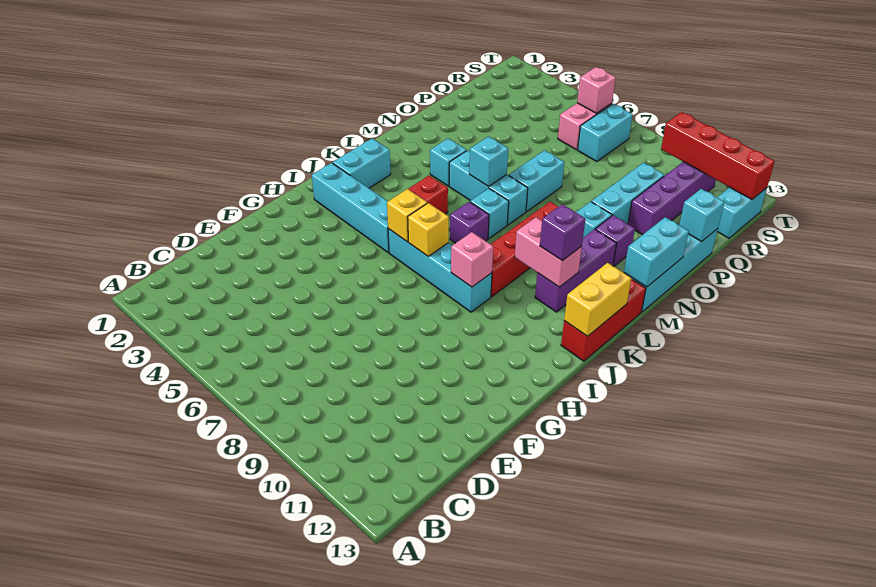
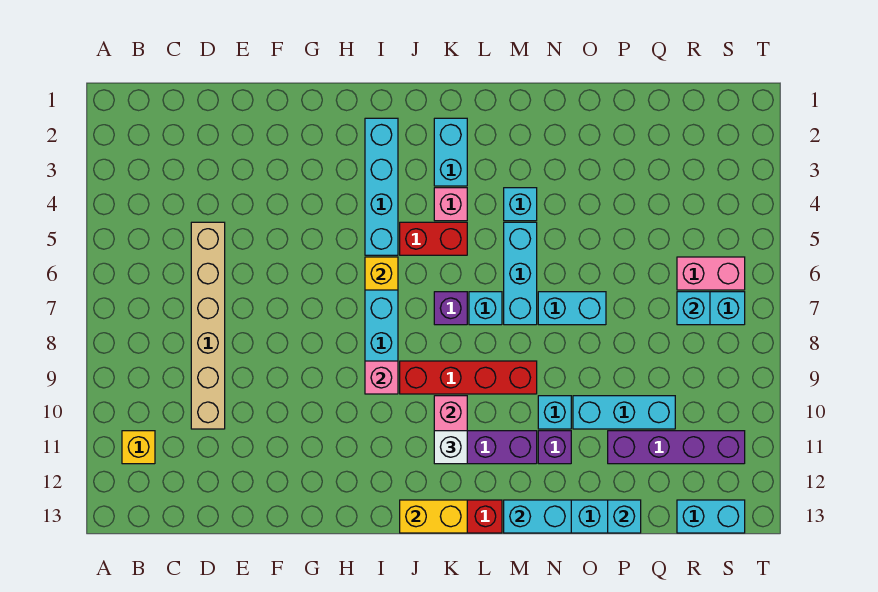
none -> tan brick D5:D10 level 1
yellow brick I7 level 2 -> yellow brick B11 level 1
cyan brick J2:K2 level 1 -> cyan brick K2:K3 level 1
purple brick K11 level 3 -> white brick K11 level 3
cyan brick M6 level 2 -> cyan brick R7 level 2
pink brick S6 level 2 -> pink brick K4 level 1
red brick S10:S13 level 2 -> none

